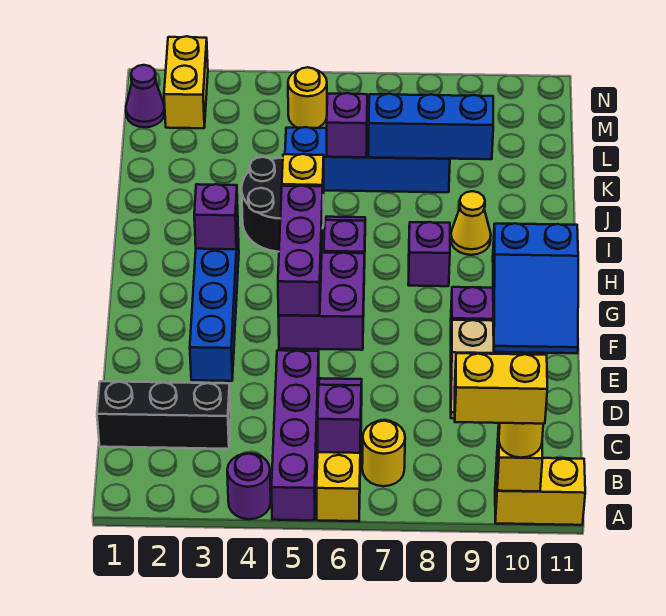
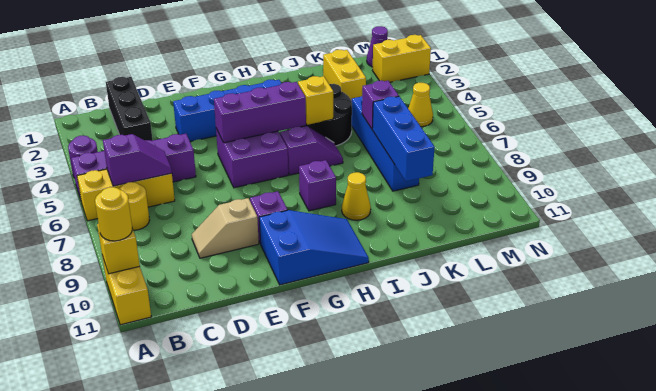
yellow brick A9:A10 level 4 -> yellow brick K2:K3 level 1
blue slope F10:H11 level 1 top H -> blue slope F10:H11 level 1 top F
purple brick H3 level 2 -> none
yellow round brick M5 level 1 -> yellow cone M5 level 1

